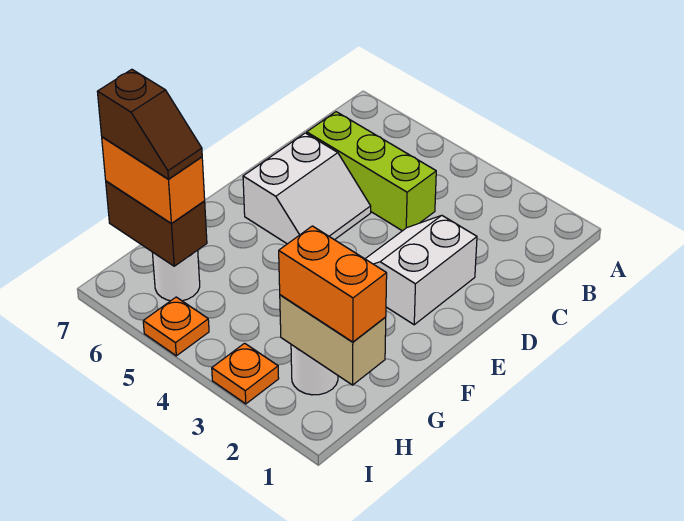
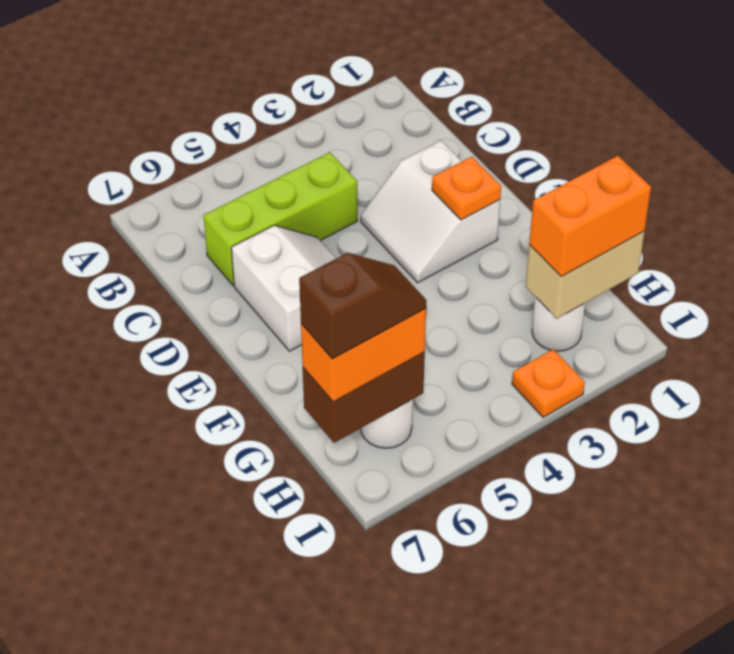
orange plate I5 level 1 -> orange plate E2 level 2

